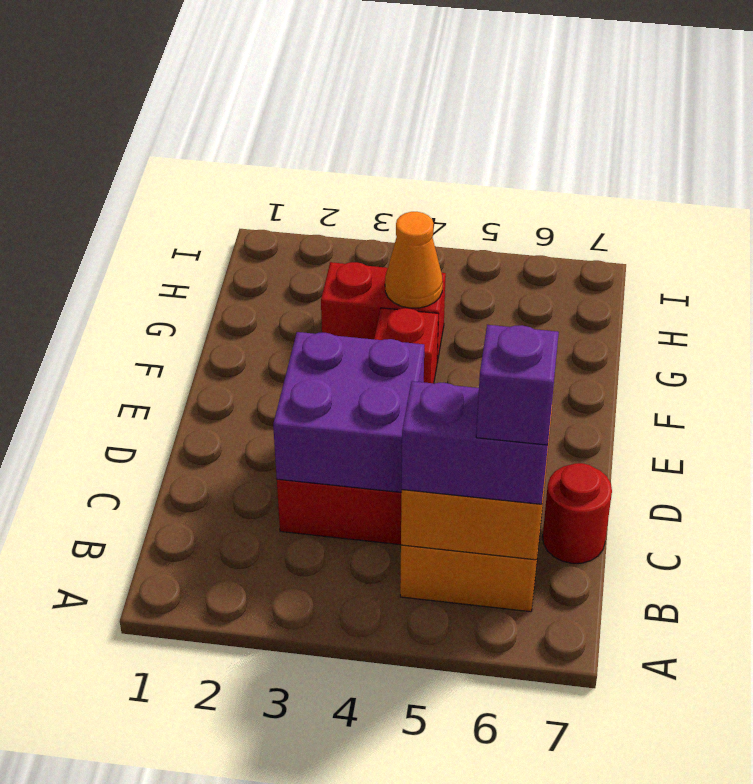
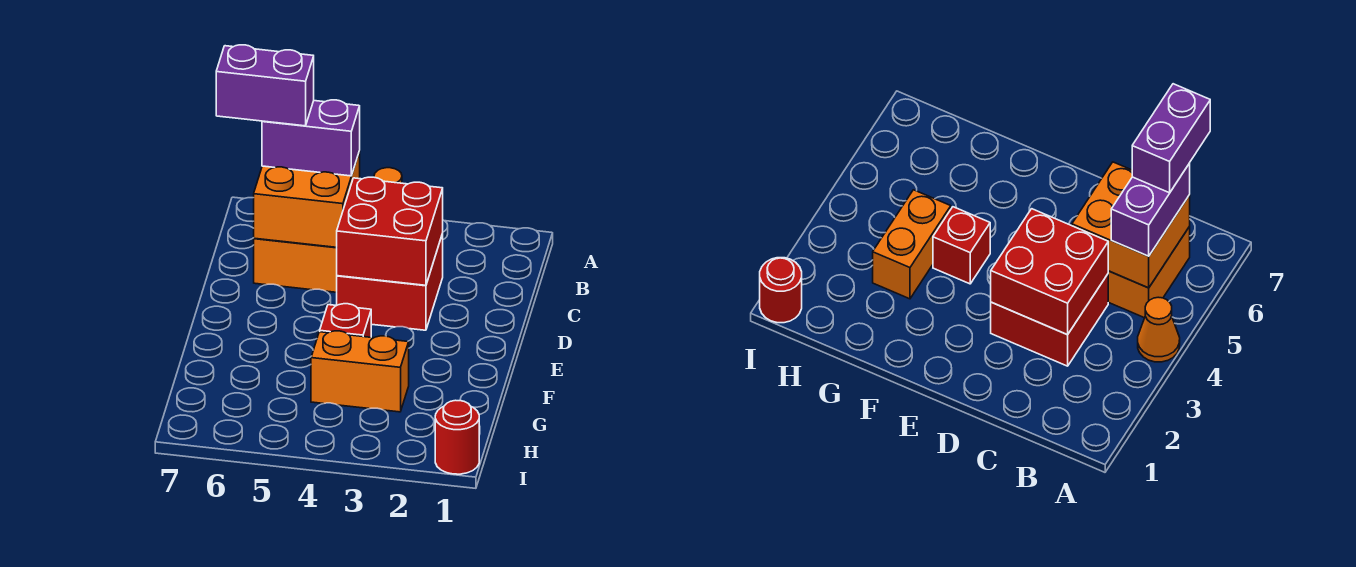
purple brick B6 level 4 -> purple brick B6:B7 level 4
purple brick C3:D4 level 2 -> red brick C3:D4 level 2
red round brick C7 level 1 -> red round brick I1 level 1
red brick G3:G4 level 1 -> orange brick G3:G4 level 1
orange cone G4 level 2 -> orange cone A4 level 1

